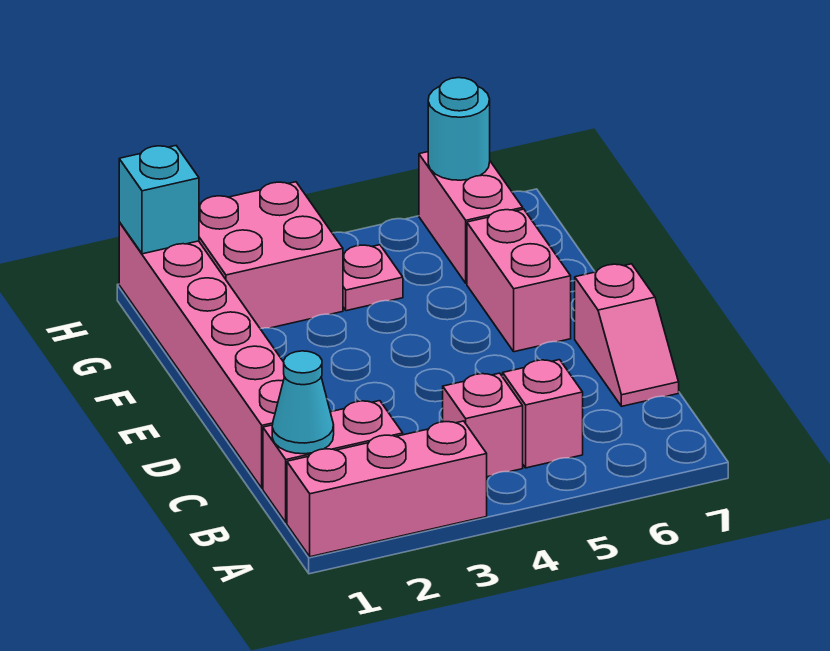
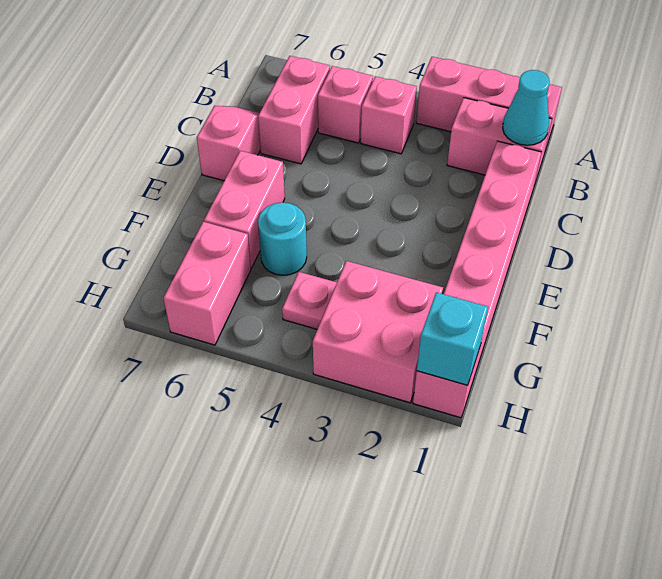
none -> pink brick B6:C6 level 1
cyan round brick H6 level 2 -> cyan round brick F5 level 1

